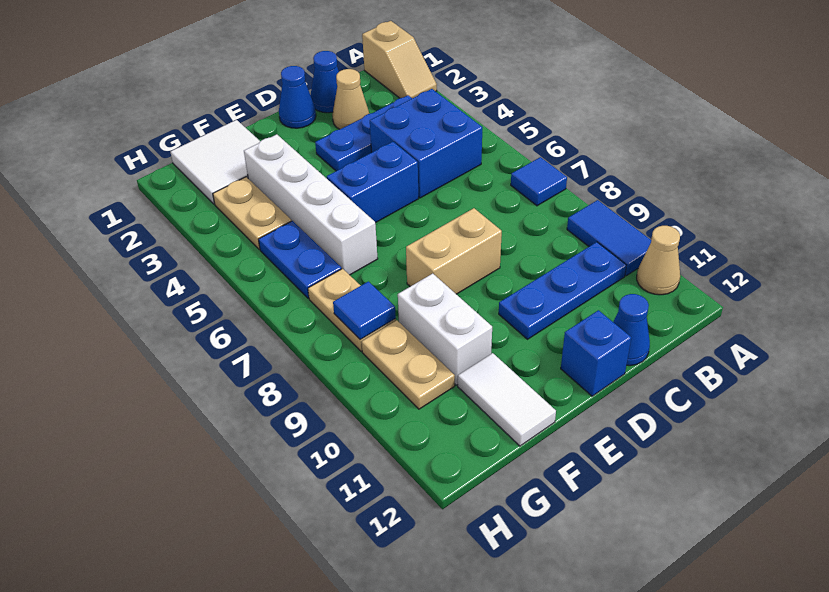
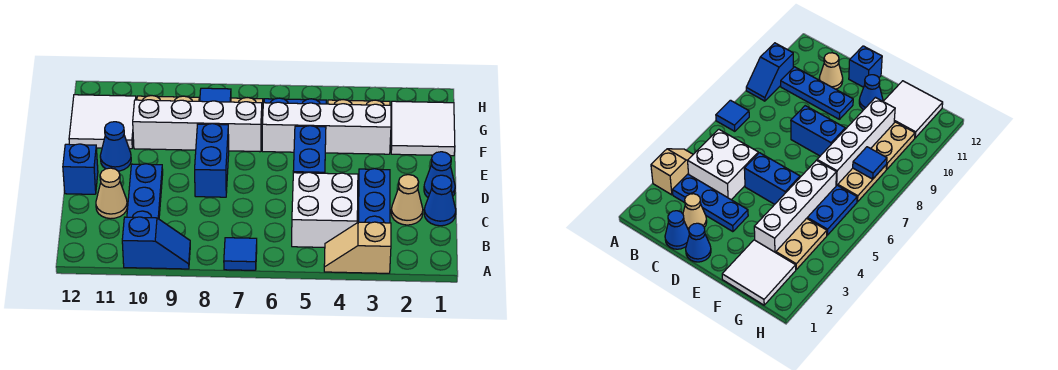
tan slope A1:A2 level 1 top 1 -> tan slope A3:A4 level 1 top 3
blue tile A9:A10 level 1 -> blue slope A9:A10 level 1 top 10
tan cone A11 level 1 -> tan cone C11 level 1
blue brick B4:C5 level 1 -> white brick B4:C5 level 1
blue cone C12 level 1 -> blue cone E11 level 1
tan brick D8:E8 level 1 -> blue brick D8:E8 level 1
white brick F9:F10 level 1 -> white brick F7:F10 level 1
white tile F11:F12 level 1 -> white tile F11:G12 level 1

